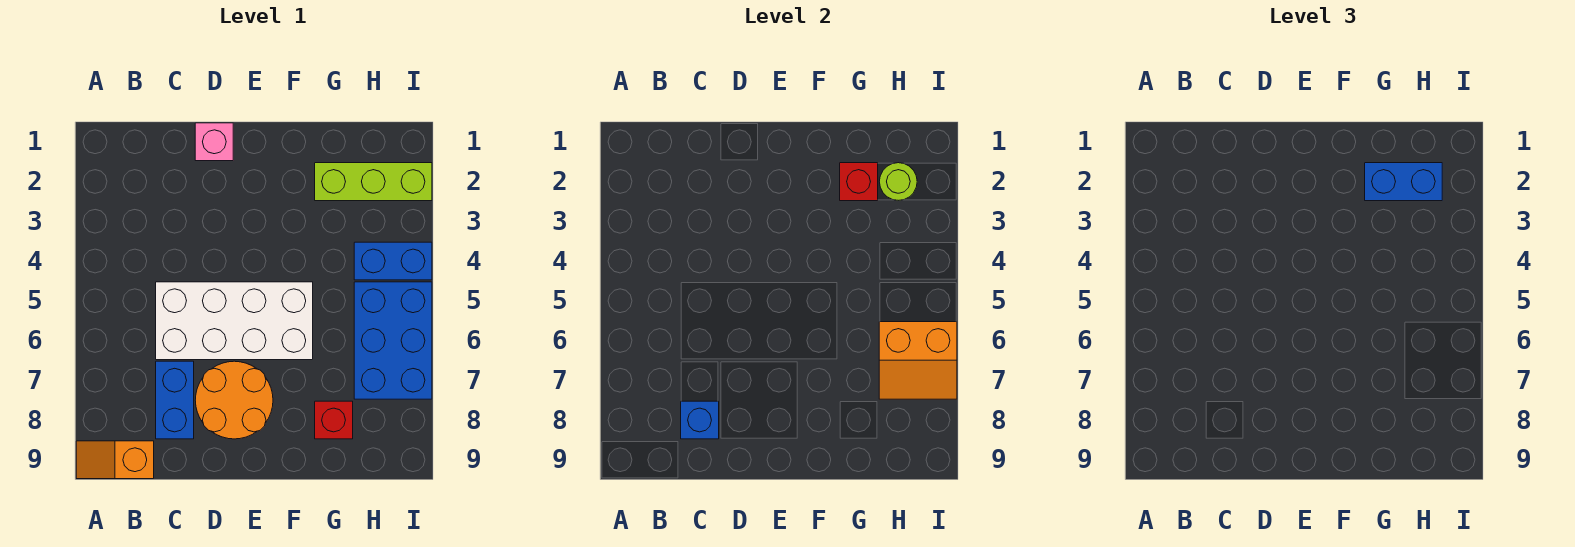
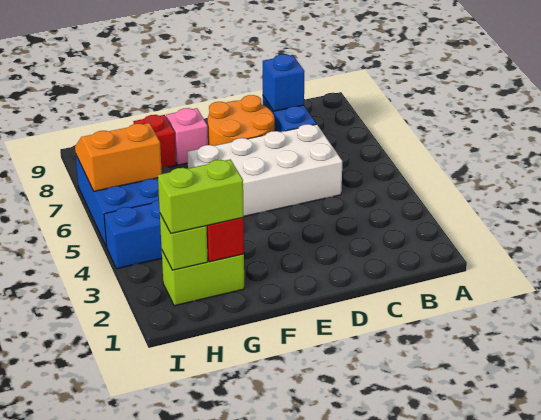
orange slope A9:B9 level 1 top B -> none
pink brick D1 level 1 -> pink brick F8 level 1
lime brick G2:I2 level 1 -> lime brick G2:H2 level 1
blue brick G2:H2 level 3 -> lime brick G2:H2 level 3
lime round brick H2 level 2 -> lime brick H2 level 2

